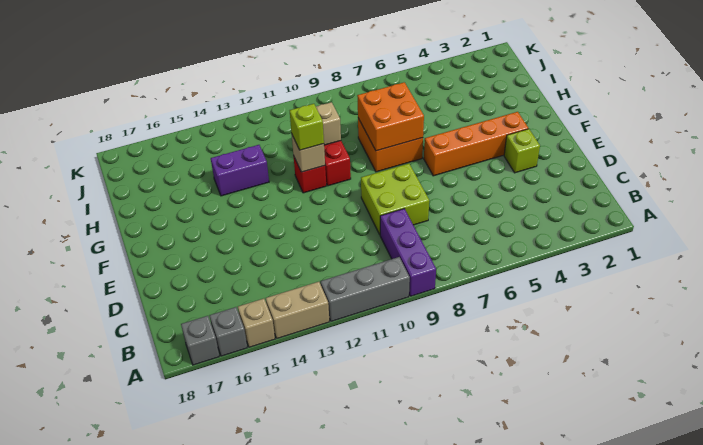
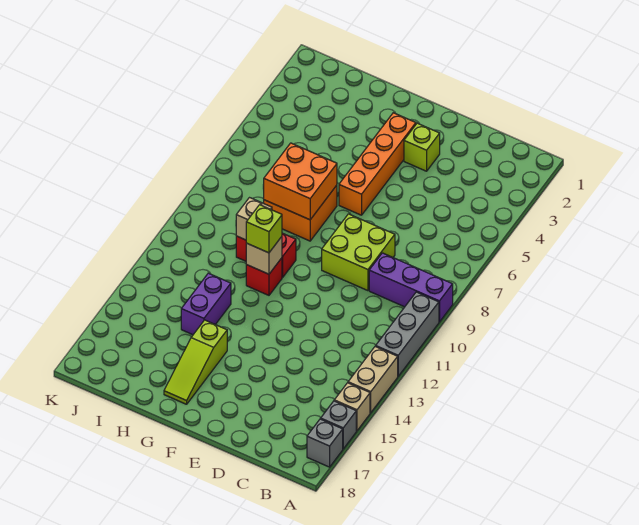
none -> lime slope G15:G17 level 1 top 15

